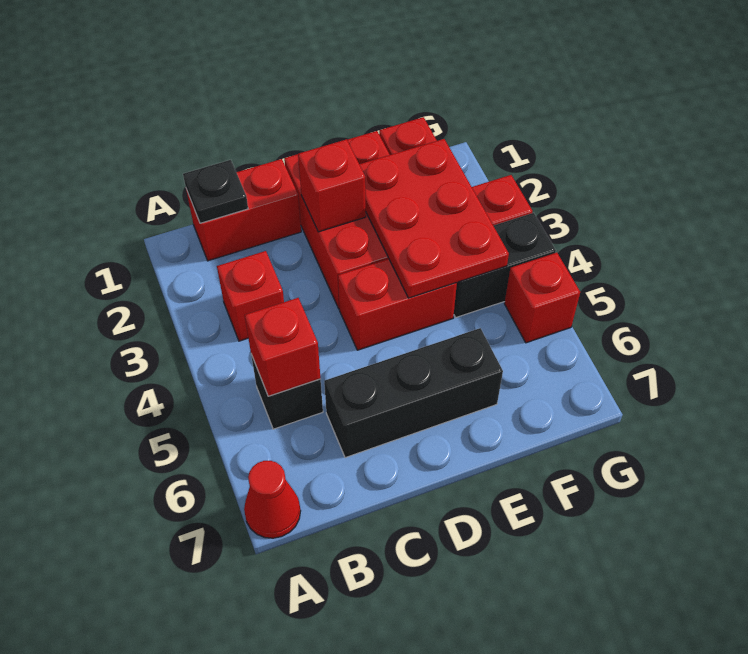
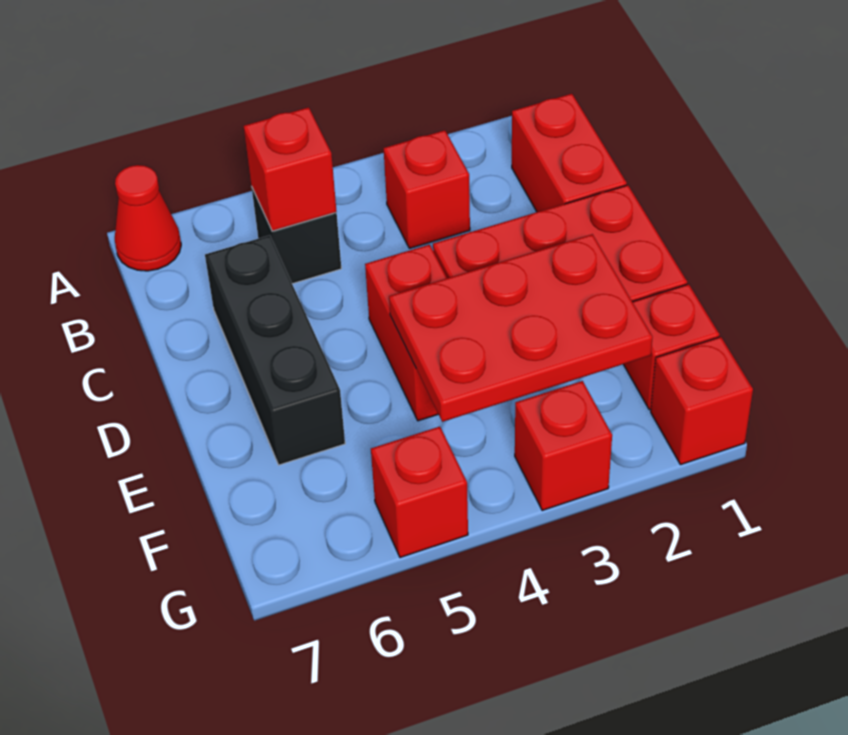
black plate B1 level 2 -> none
red brick D2 level 2 -> red brick G1 level 1
black brick F4:G4 level 1 -> none

